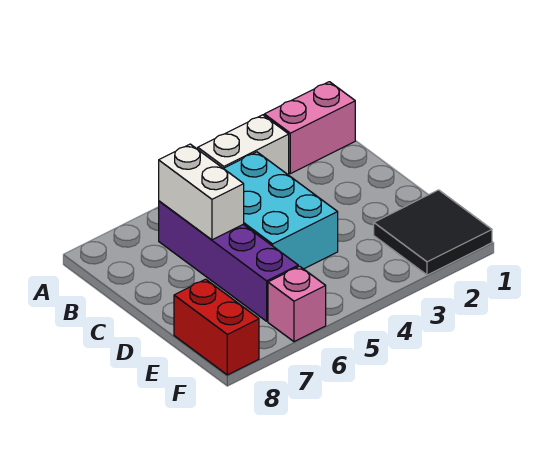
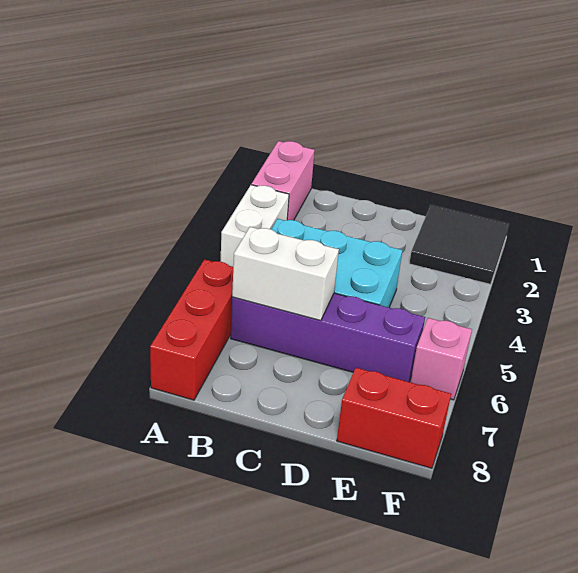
none -> red brick A6:A8 level 1

